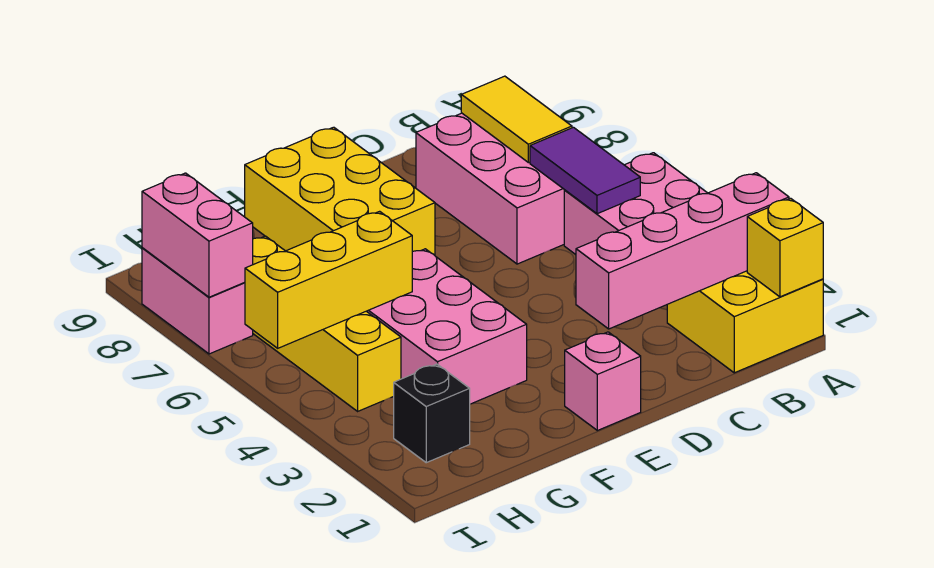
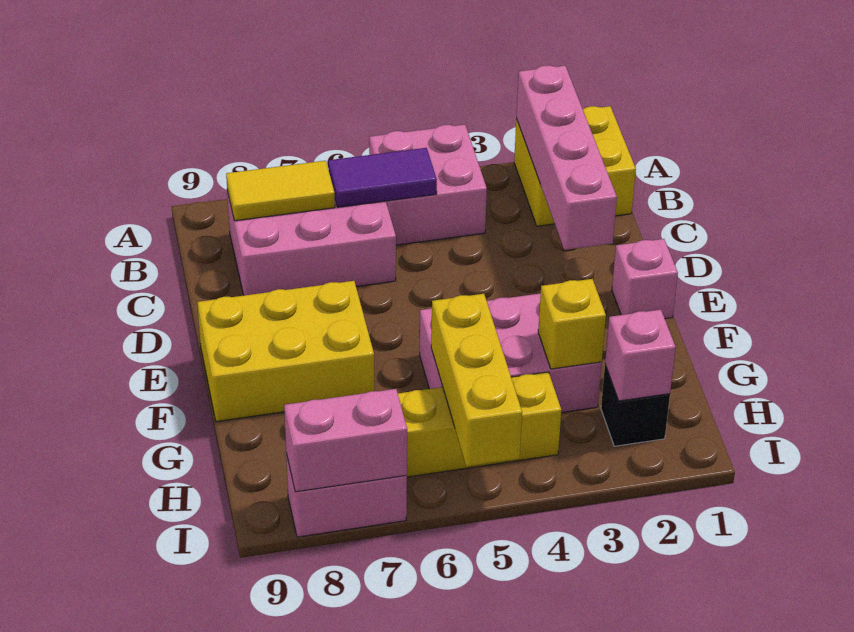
yellow brick A1 level 2 -> yellow brick G3 level 2
none -> pink brick H2 level 2

